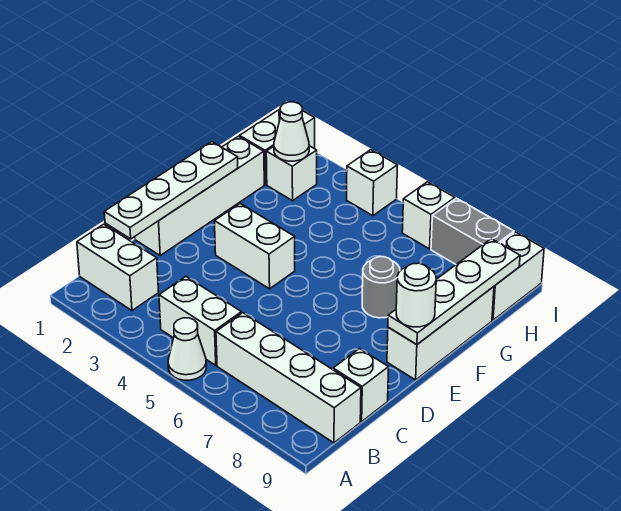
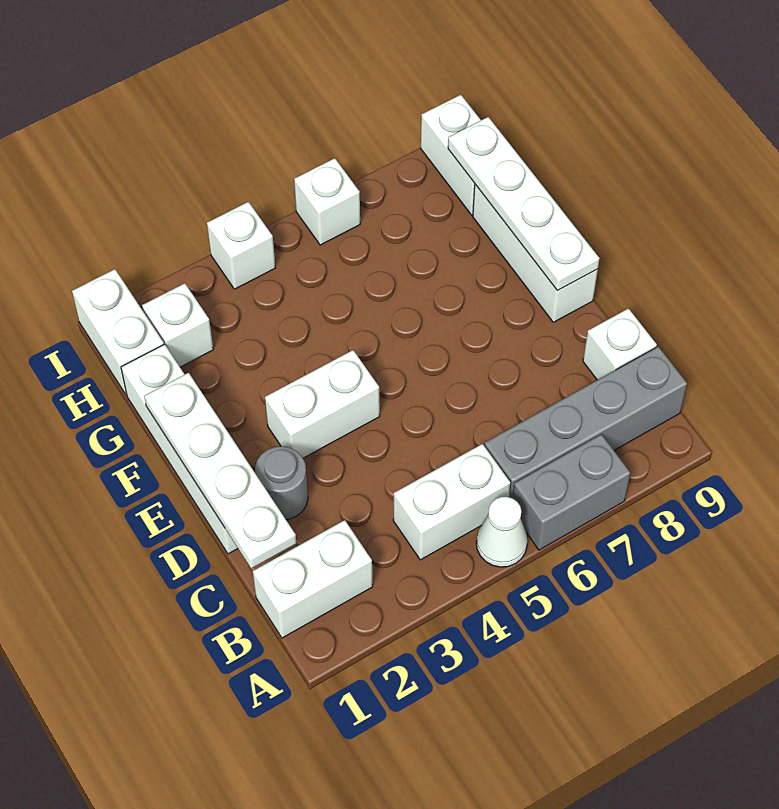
white brick B6:B9 level 1 -> grey brick B6:B9 level 1
white round brick E9 level 3 -> none
grey round brick F7 level 1 -> grey round brick D2 level 1
white cone H2 level 2 -> none
grey brick I7:I8 level 1 -> grey brick A6:A7 level 1

